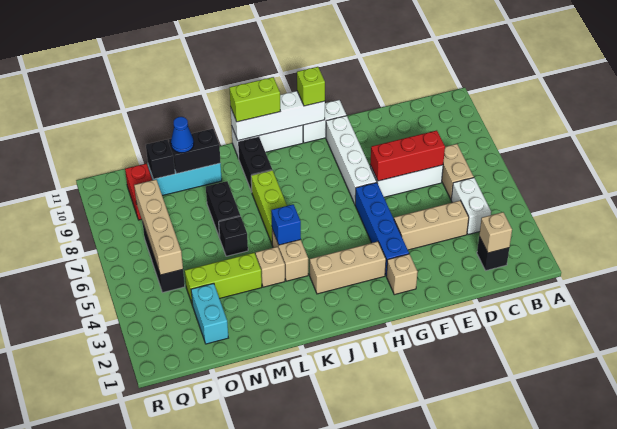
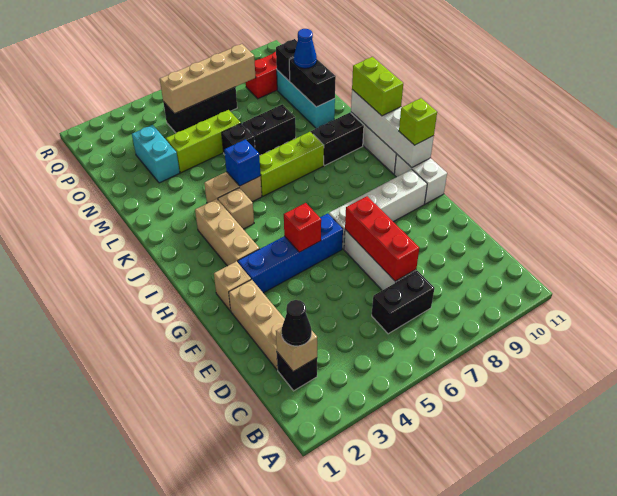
none -> black cone C2 level 3
white brick C4:C5 level 1 -> none
tan brick C6:C7 level 1 -> black brick C6:C7 level 1
tan brick D4:F4 level 1 -> tan brick D2:F2 level 1
none -> red brick G5 level 2
tan brick L4 level 1 -> tan brick J4 level 1
lime brick M4:O4 level 1 -> lime brick N4:N6 level 1
cyan brick O2:O3 level 1 -> cyan brick N3:O3 level 1

